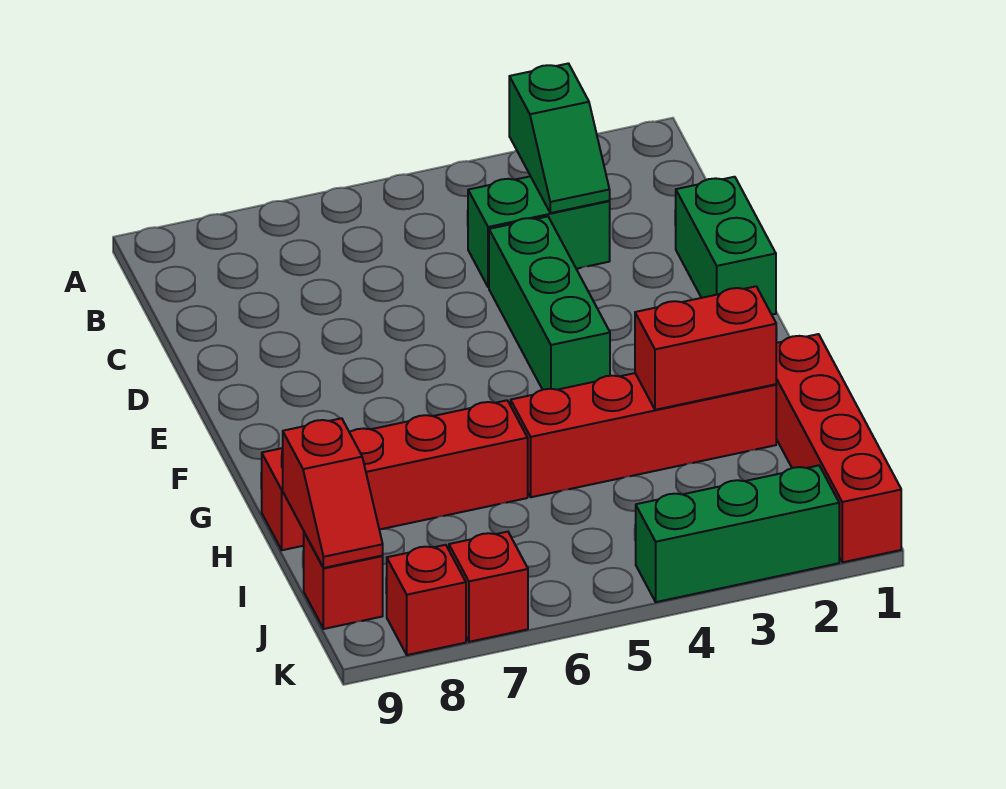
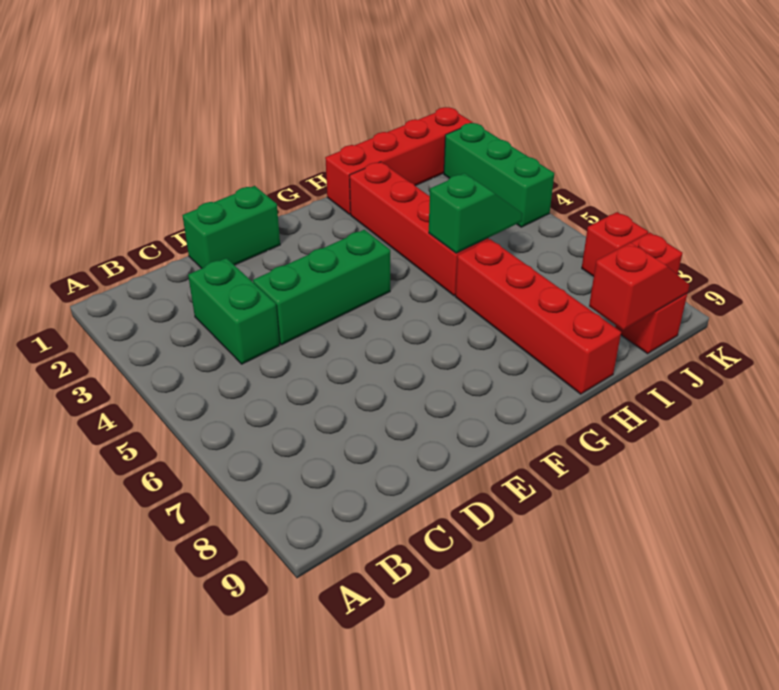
green slope B3:C3 level 2 top B -> green slope H5:I5 level 2 top H
red brick H2:H3 level 2 -> none

